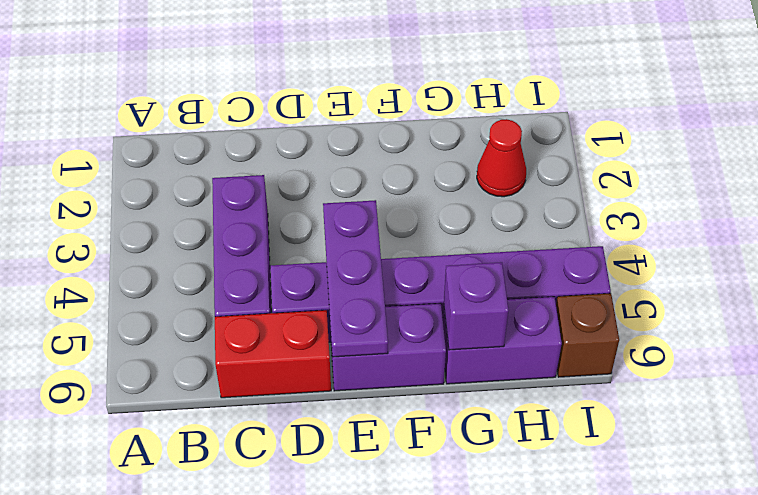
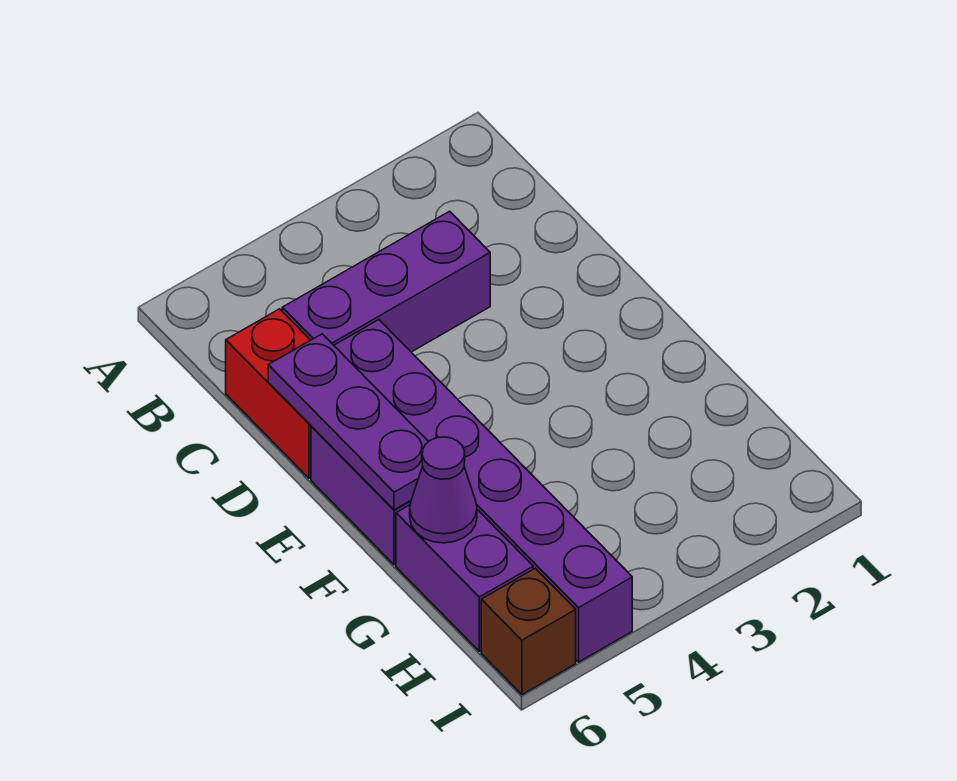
purple plate E4:E6 level 2 -> purple plate D6:F6 level 2
purple brick G6 level 2 -> purple cone G6 level 2
red cone H2 level 1 -> none

